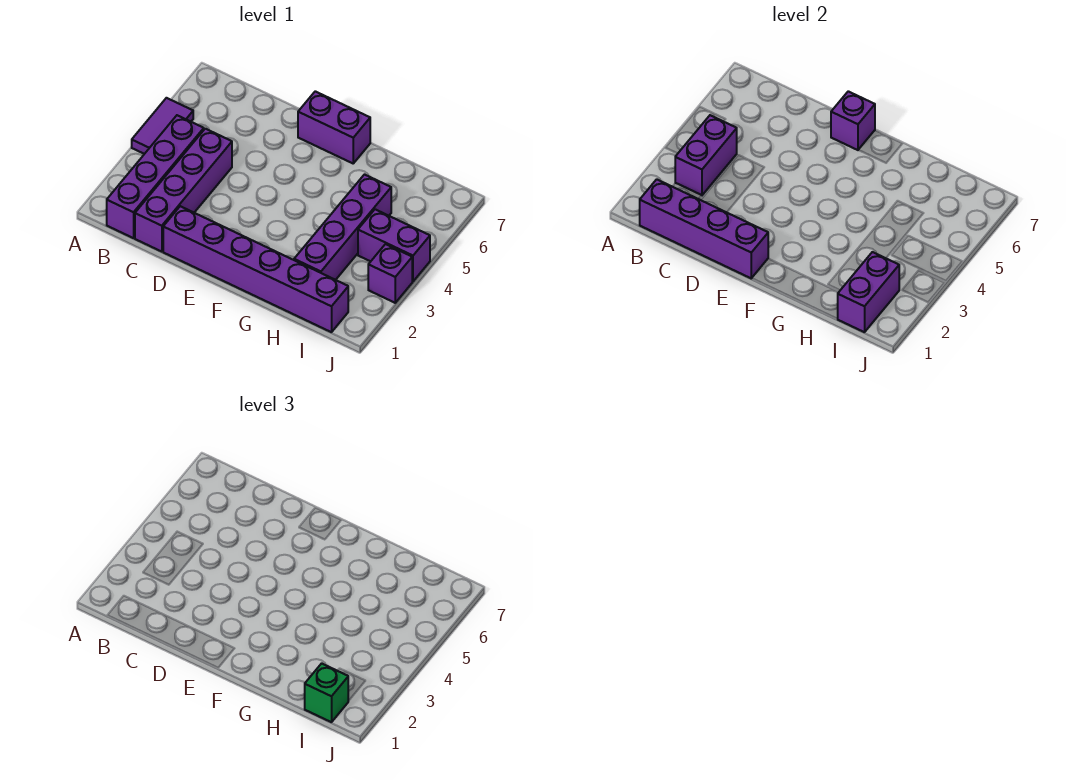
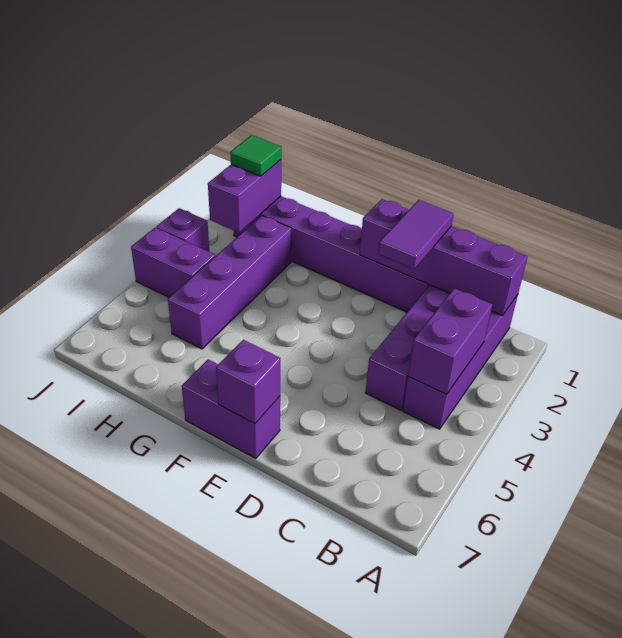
purple tile A4:A5 level 1 -> purple tile D1:D2 level 3
green brick I1 level 3 -> green tile I1 level 3

